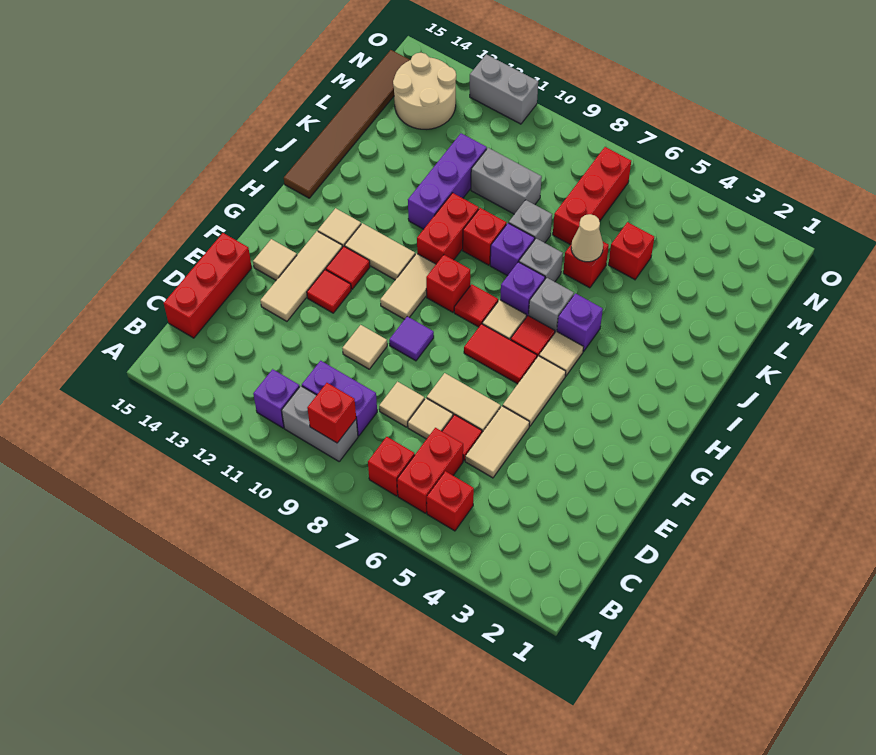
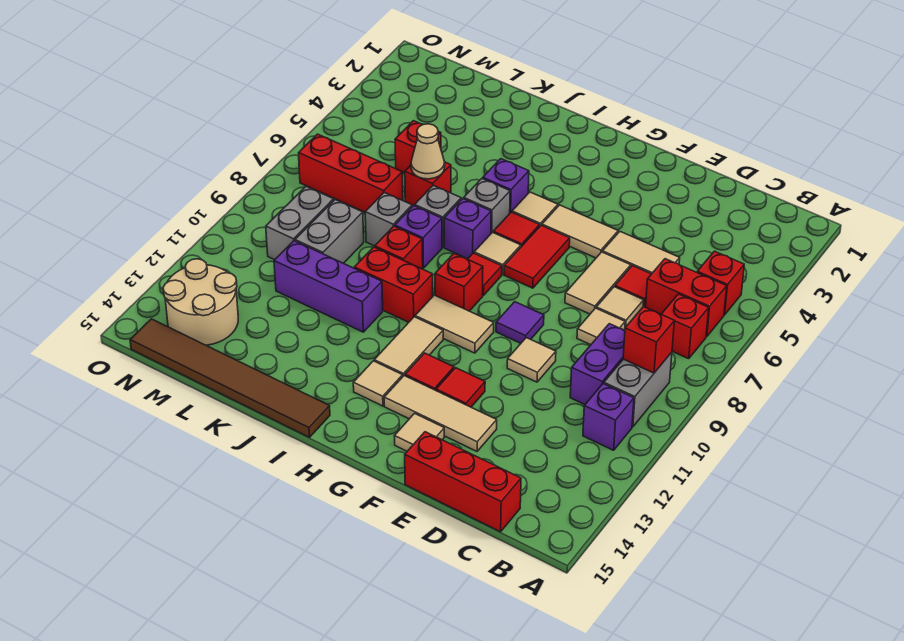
grey brick O11:O12 level 1 -> grey brick M9:M10 level 1

